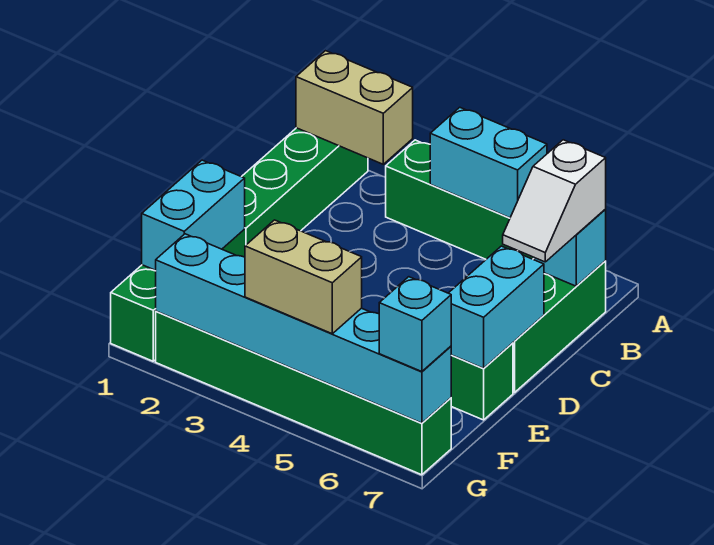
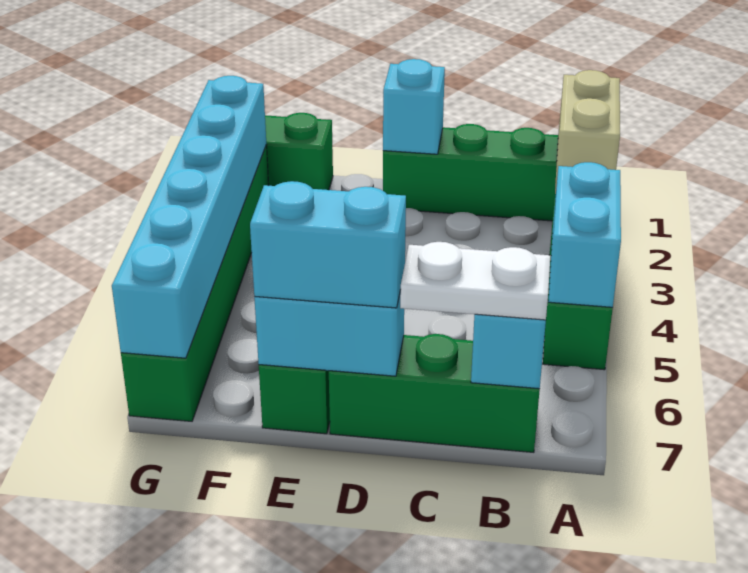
white slope B7:C7 level 3 top B -> white plate B7:C7 level 3
cyan brick E1:F1 level 2 -> cyan brick D7:E7 level 3
tan brick G4:G5 level 3 -> none
cyan brick G7 level 3 -> cyan brick D1 level 2

